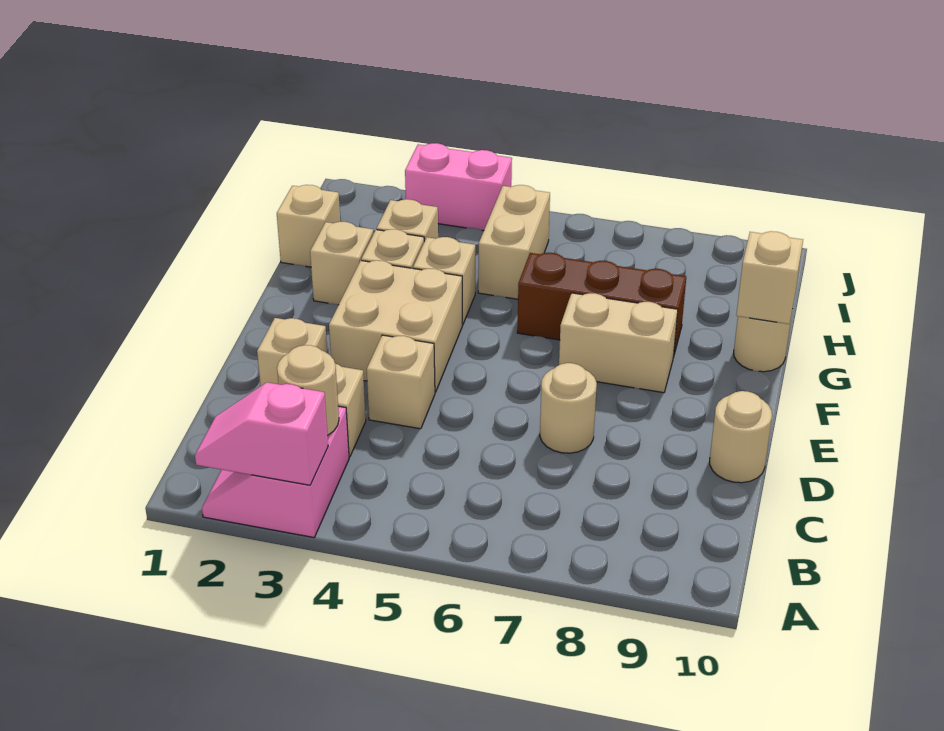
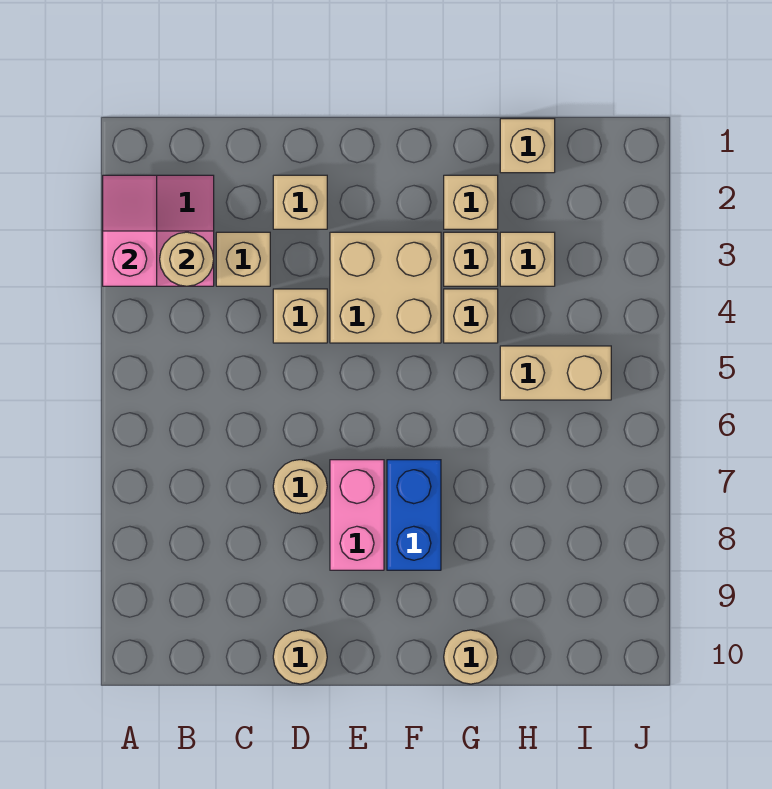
tan brick F7:F8 level 1 -> blue brick F7:F8 level 1
brown brick G6:G8 level 1 -> none
tan brick G10 level 2 -> none
pink brick J3:J4 level 1 -> pink brick E7:E8 level 1

